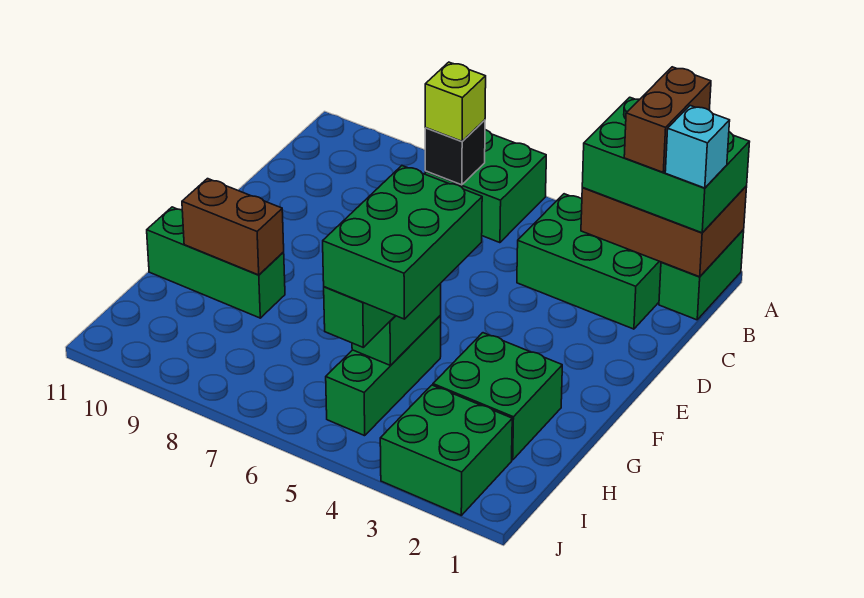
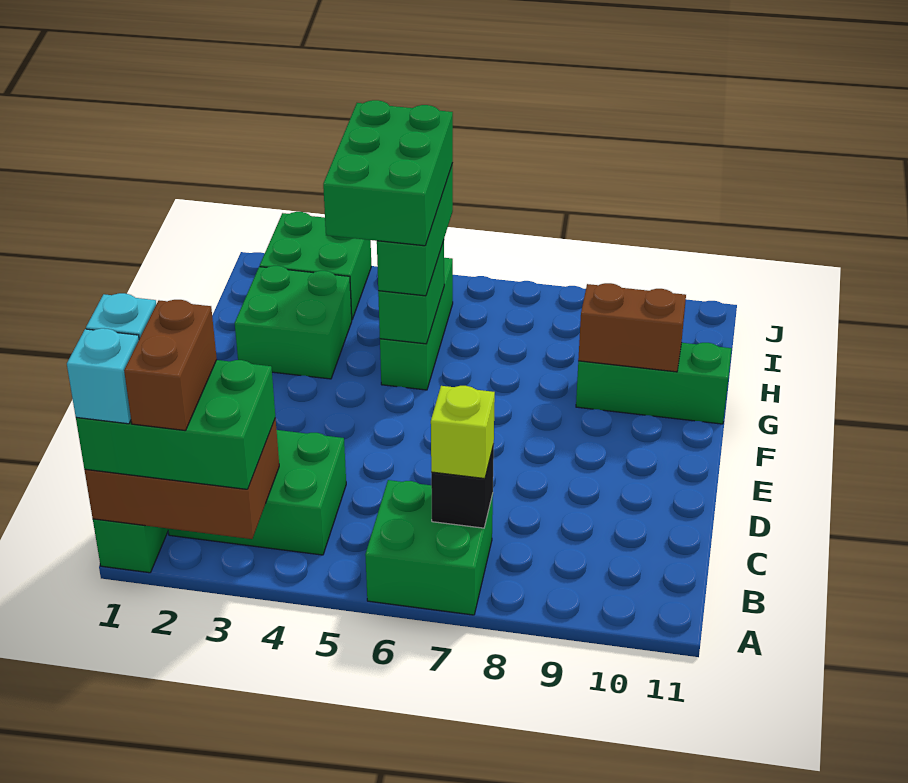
none -> cyan brick A1 level 4

